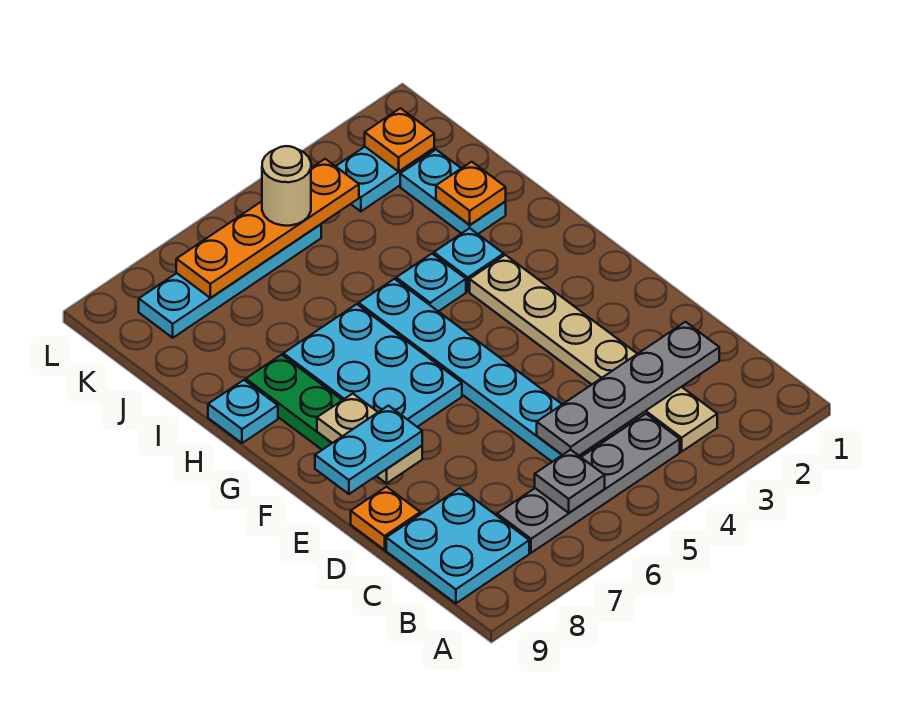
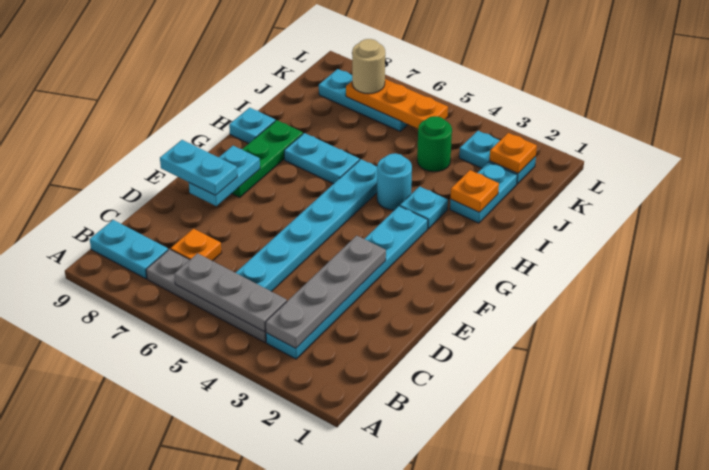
tan plate B3:G3 level 1 -> cyan plate B3:G3 level 1
grey plate B6 level 2 -> grey plate B4:B6 level 2
cyan plate B8:C9 level 1 -> cyan plate B8:B9 level 1
grey plate C2:C5 level 2 -> grey plate B3:E3 level 2
orange plate D9 level 1 -> orange plate C7 level 1
tan plate E8:F8 level 2 -> cyan plate E8:F8 level 2
cyan plate F6:H7 level 1 -> cyan plate H6:H7 level 1
cyan plate H4 level 1 -> cyan round brick H4 level 1
none -> green round brick J4 level 1
orange plate K4:K7 level 2 -> orange plate K5:K7 level 2
cyan plate K5:K8 level 1 -> cyan plate K6:K8 level 1
tan round brick K5 level 3 -> tan round brick K7 level 3

